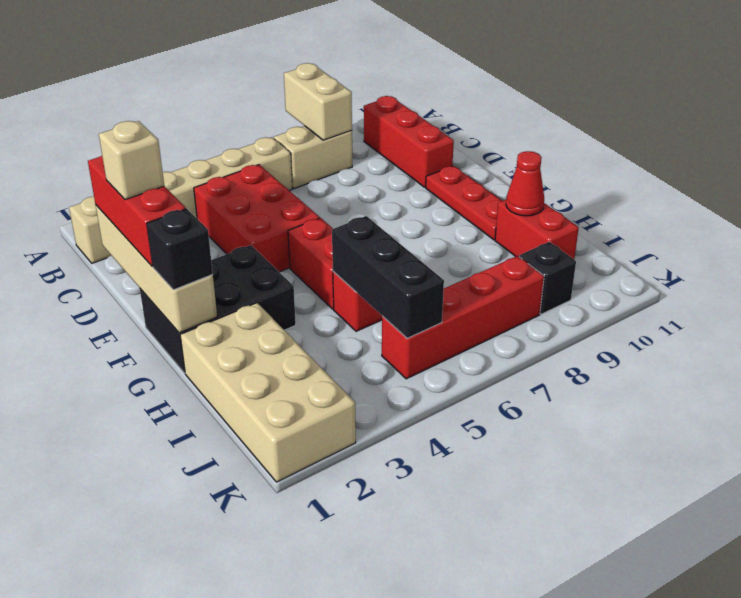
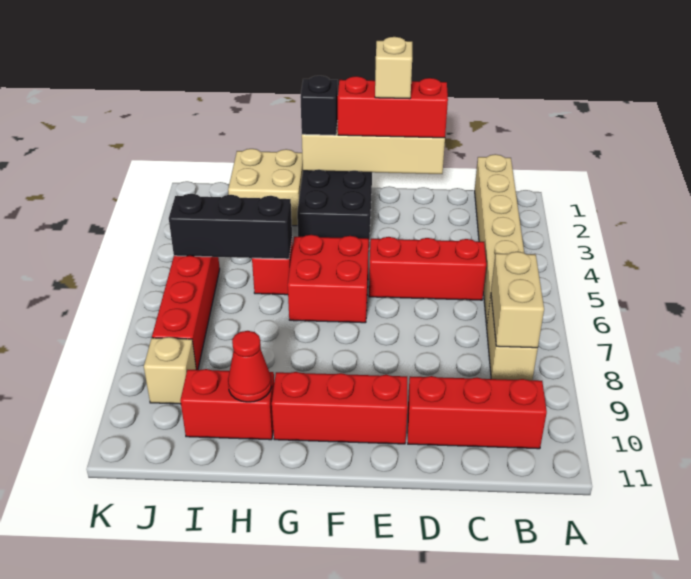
tan brick A8:B8 level 2 -> tan brick B7:B8 level 2
red brick C4:E5 level 1 -> red brick C5:E5 level 1
red plate E10:G10 level 1 -> red brick E10:G10 level 1
red brick F5:G5 level 1 -> red brick F5:G6 level 1
tan brick H1:K2 level 1 -> tan brick H1:I2 level 1
black brick J9 level 1 -> tan brick J9 level 1

